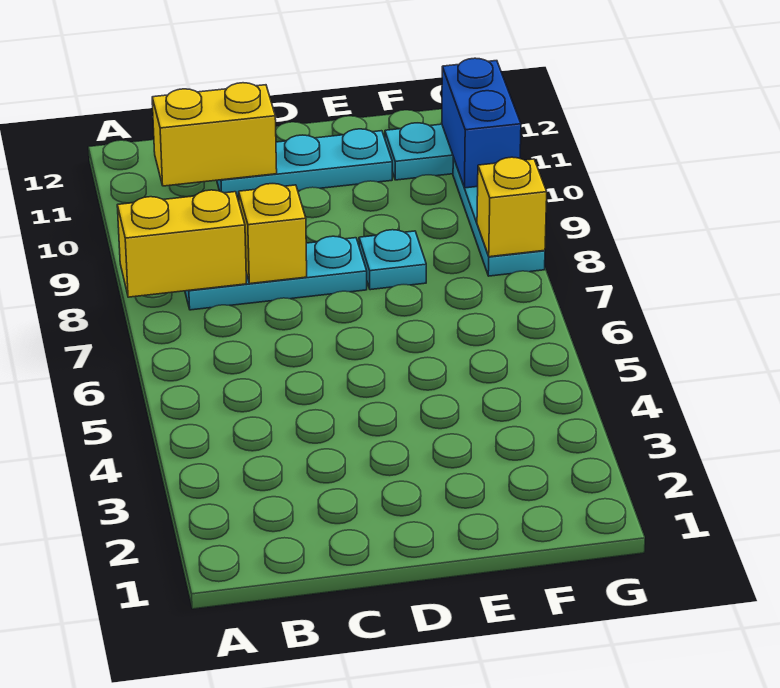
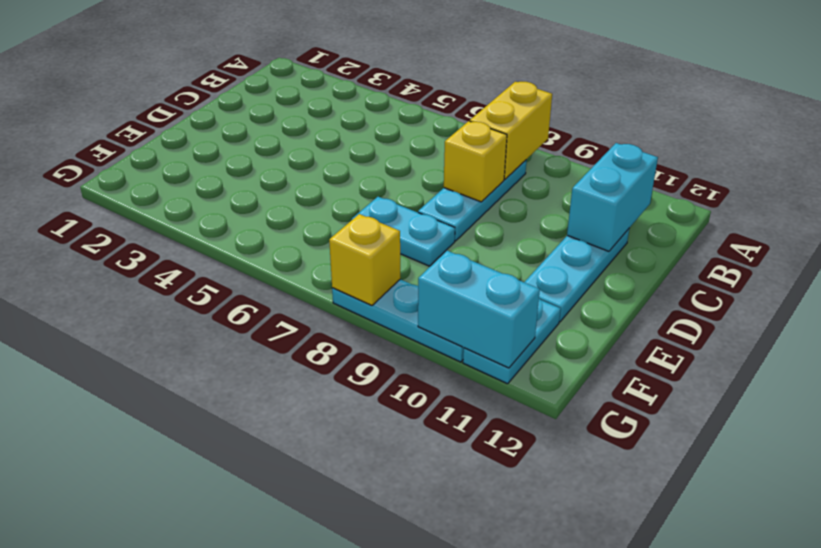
yellow brick B11:C11 level 2 -> cyan brick B11:C11 level 2
cyan plate E8 level 1 -> cyan plate E7:E8 level 1
blue brick G10:G11 level 2 -> cyan brick G10:G11 level 2

